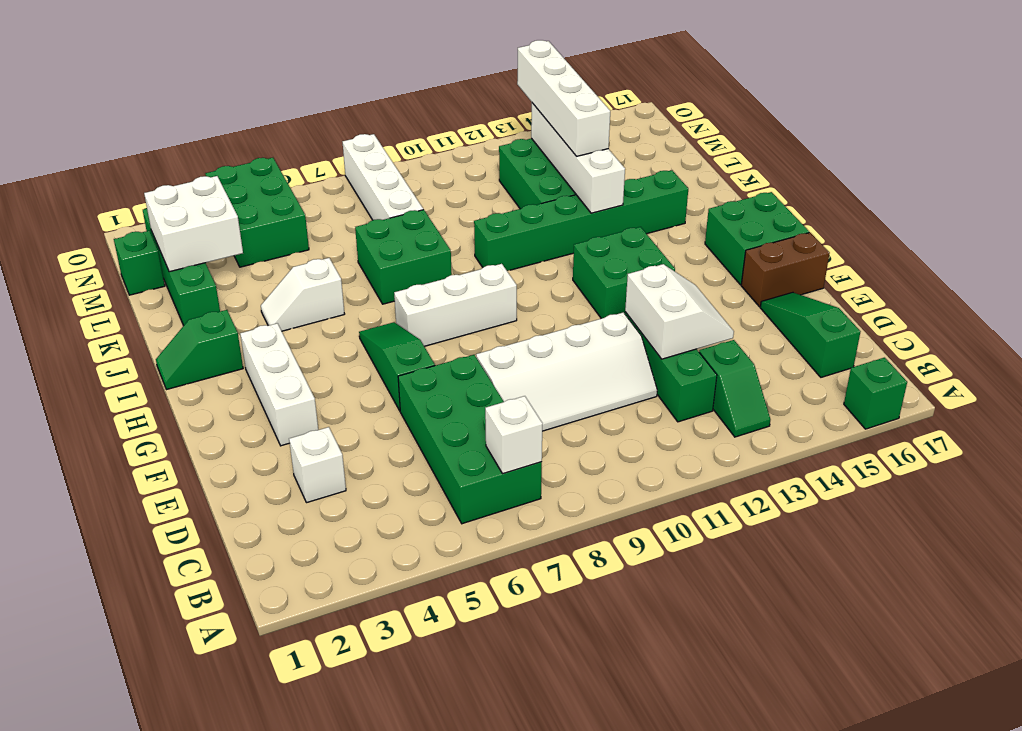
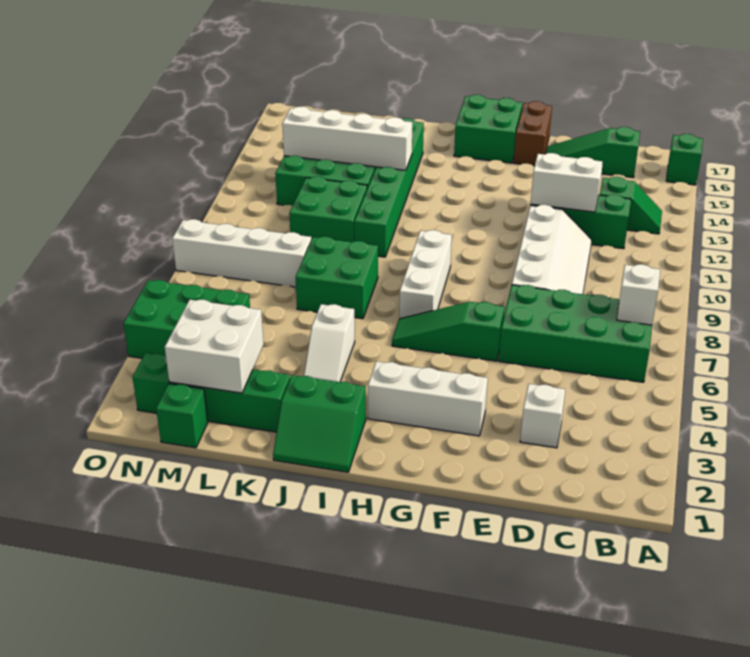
green brick G12:H13 level 1 -> green brick K10:L11 level 1
green slope I1:I2 level 1 top 2 -> green slope I1:J2 level 1 top 2
white brick K13:N13 level 3 -> none

